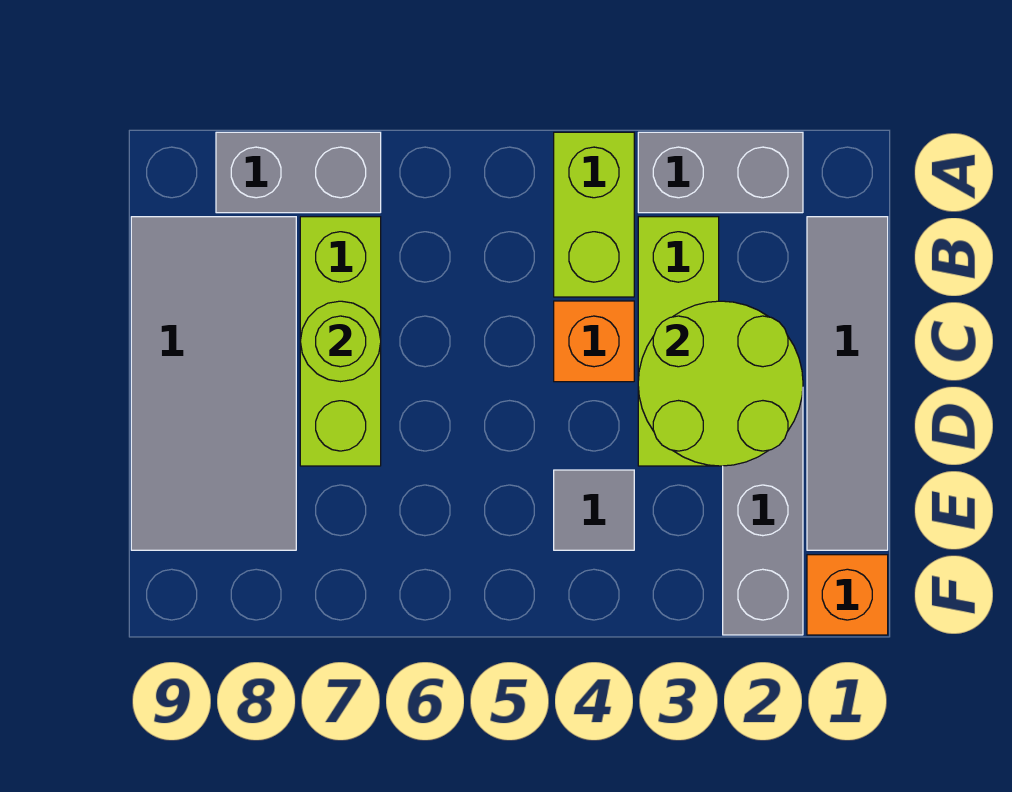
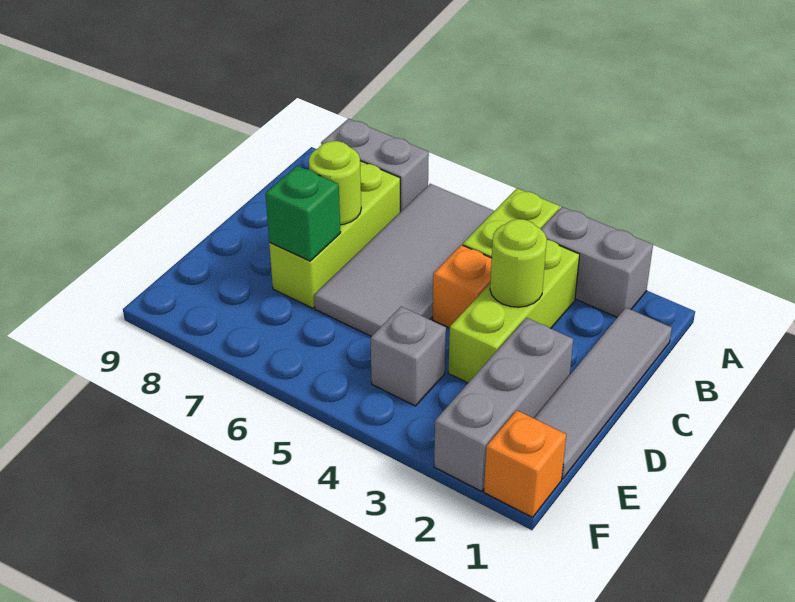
grey tile B8:E9 level 1 -> grey tile A5:D6 level 1
lime round brick C2:D3 level 2 -> lime round brick C3 level 2
none -> green brick D7 level 2
grey tile E4 level 1 -> grey brick E4 level 1

